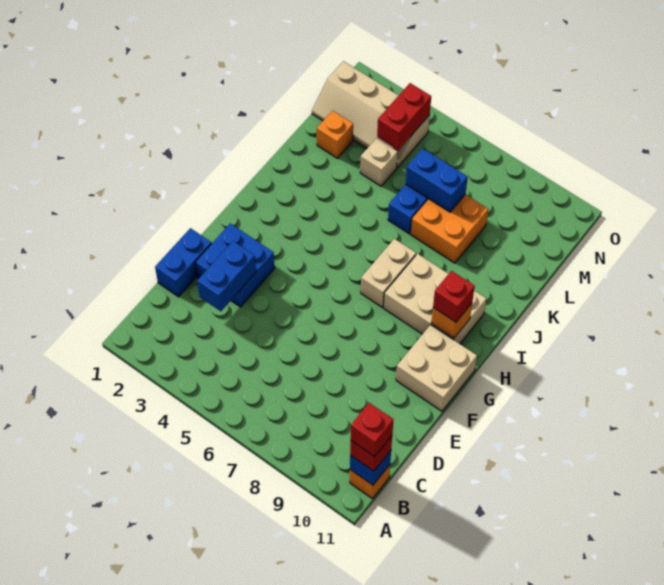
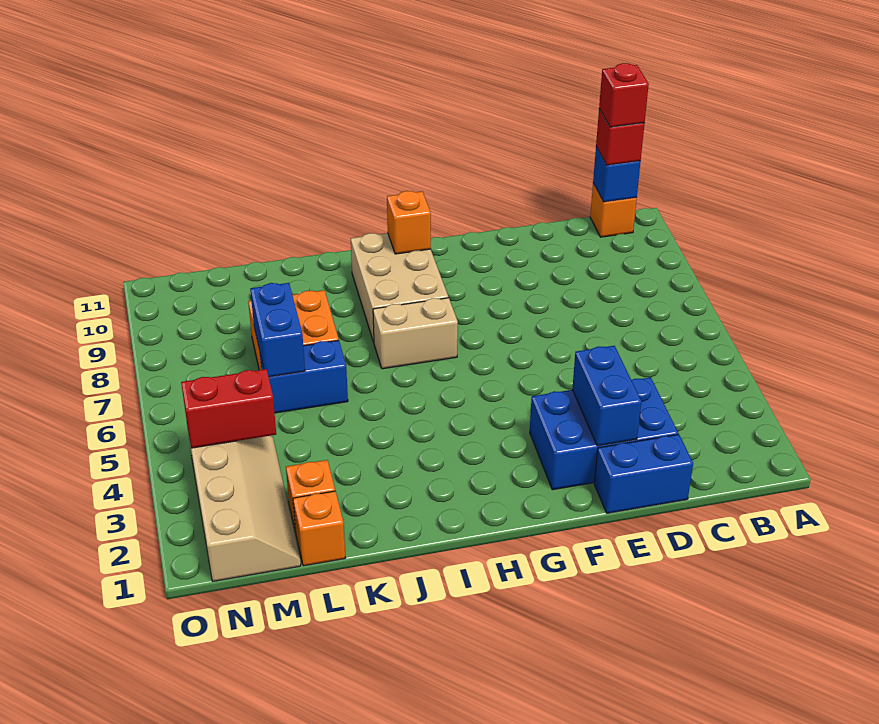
blue brick D3:E3 level 2 -> blue brick E2:E3 level 2
blue brick E2:F3 level 1 -> blue brick D2:F3 level 1
tan brick F10:G11 level 1 -> none
red brick H10 level 3 -> none
none -> orange brick L1 level 1
tan brick L4 level 1 -> none

